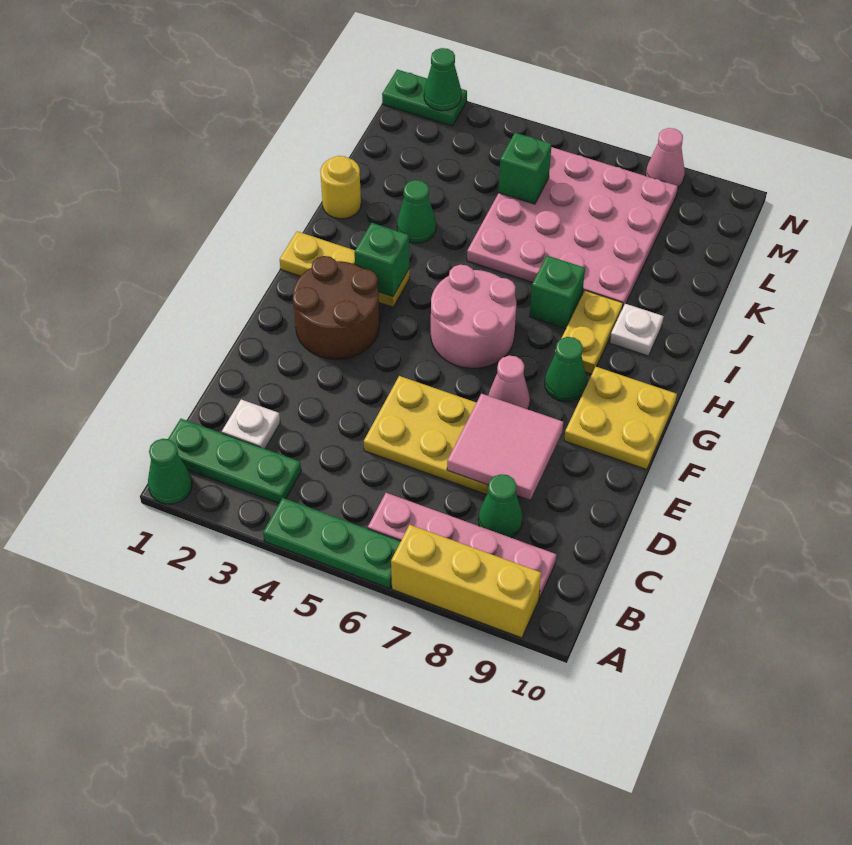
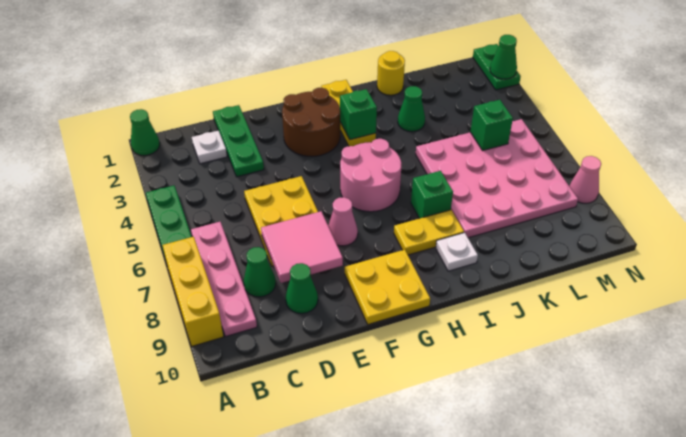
green plate B1:B3 level 1 -> green plate D1:D3 level 1
green cone G8 level 1 -> green cone D9 level 1

